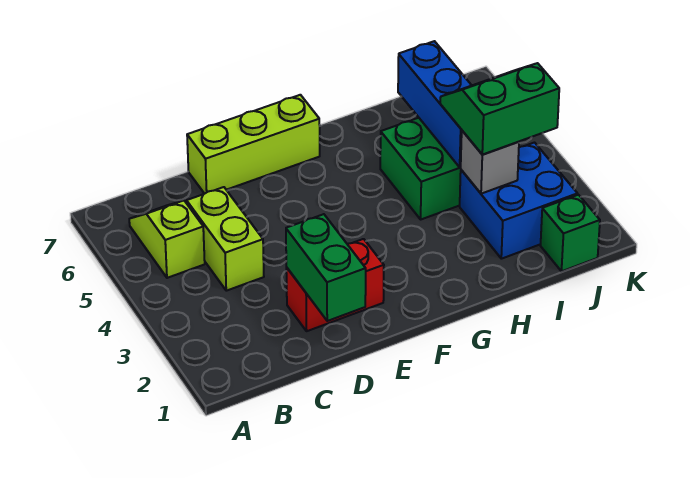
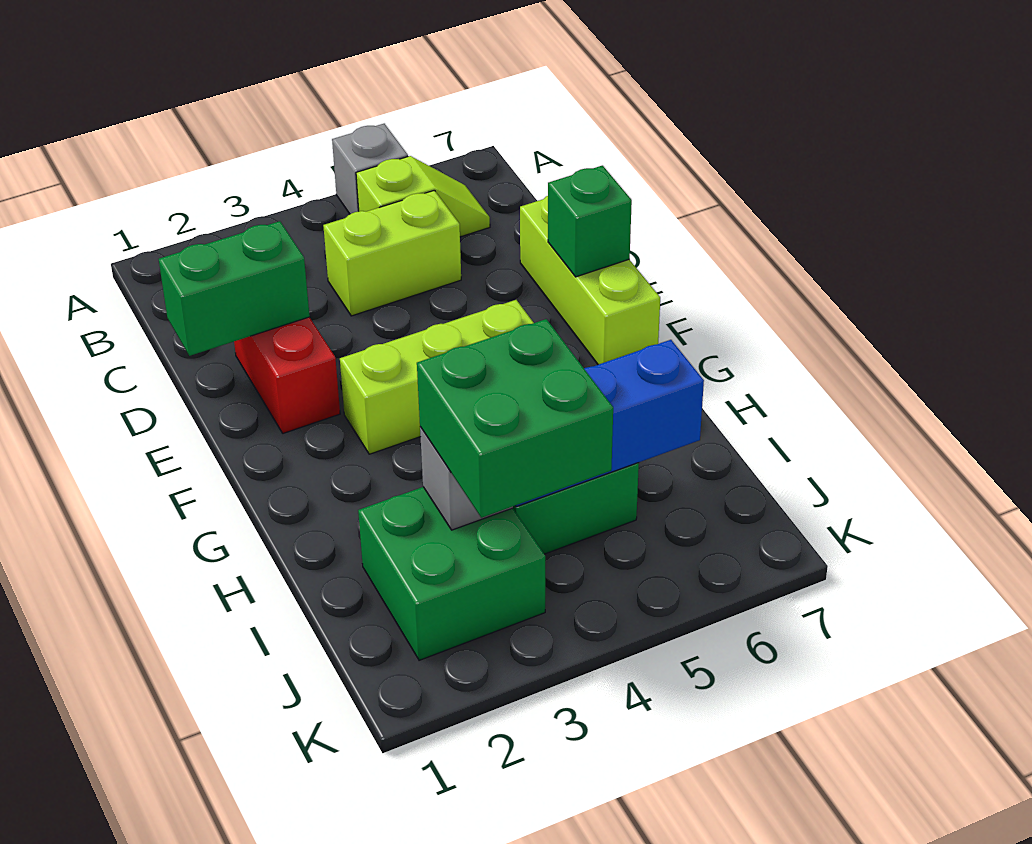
none -> grey brick A5 level 1
none -> lime brick F3:F5 level 1
blue brick I2:J3 level 1 -> green brick I2:J3 level 1
green slope I3:J4 level 3 top 3 -> green brick I3:J4 level 3
green brick J1 level 1 -> green brick E7 level 2

